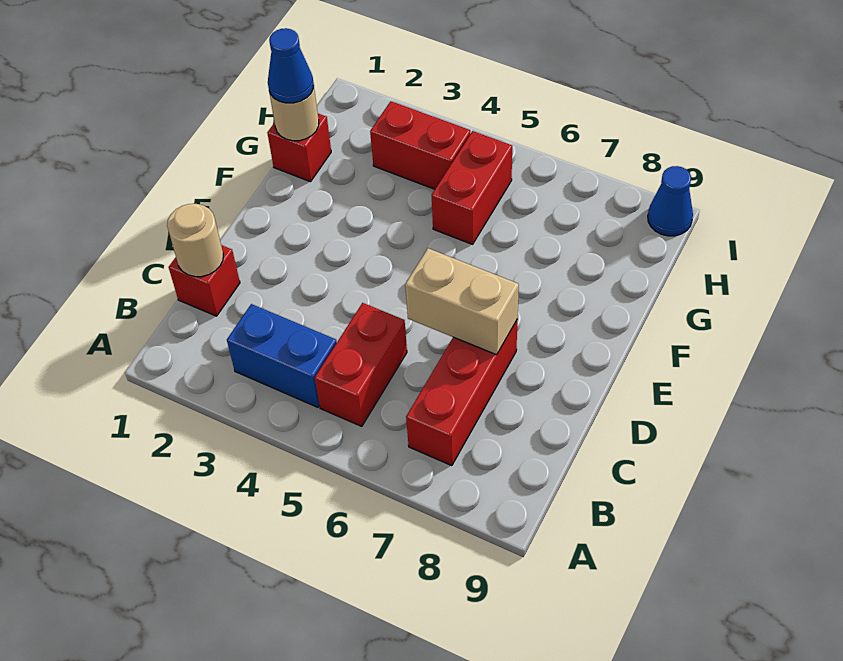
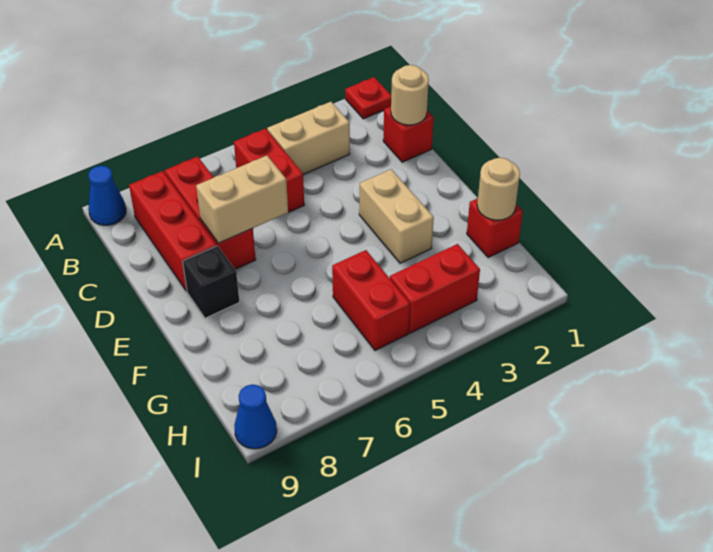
none -> red plate A1 level 1
blue brick B3:B4 level 1 -> tan brick B3:B4 level 1
none -> red brick B8:D8 level 1
none -> tan brick E3:F3 level 1
none -> black brick E8 level 1
blue cone G1 level 3 -> blue cone A9 level 1

